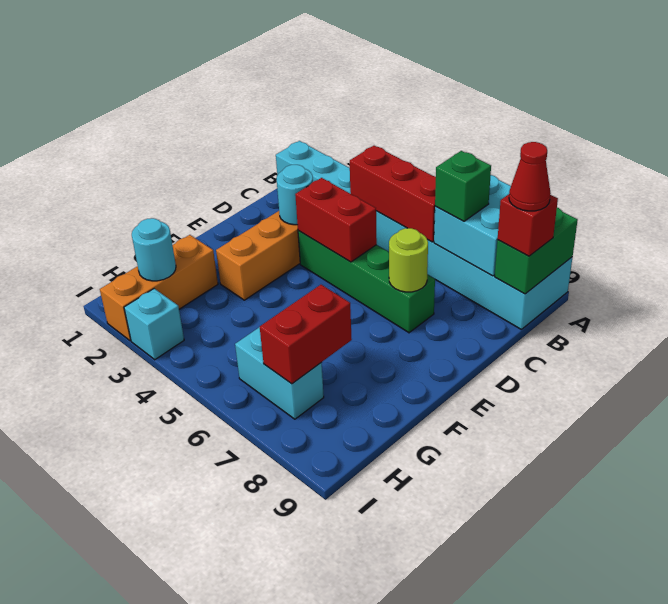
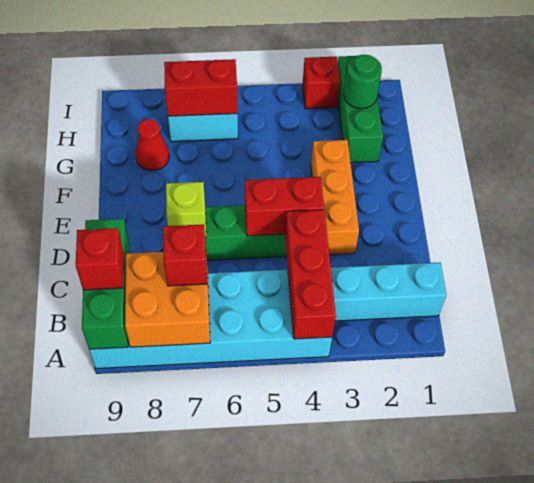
cyan brick A7:B8 level 2 -> orange brick A7:B8 level 2
green brick A9:B9 level 2 -> green brick A9:C9 level 2
red brick B4:B6 level 2 -> red brick A4:C4 level 2
green brick B7 level 3 -> red brick B7 level 3
red cone B9 level 4 -> red cone G8 level 1
cyan round brick D3 level 2 -> none
lime round brick D7 level 2 -> lime brick D7 level 2
orange brick G2:I2 level 1 -> green brick G2:I2 level 1
red brick G7:H7 level 2 -> red brick H6:H7 level 2
cyan round brick H2 level 2 -> green round brick H2 level 2
cyan brick I3 level 1 -> red brick I3 level 1

